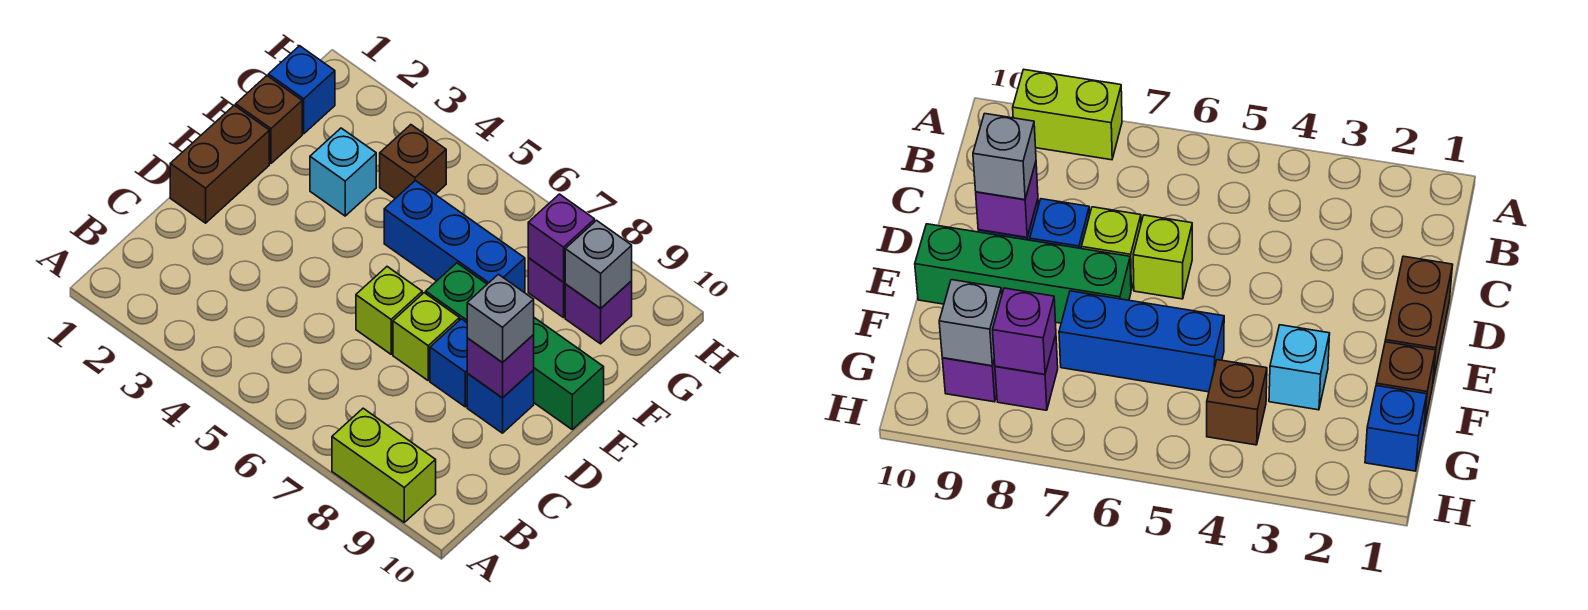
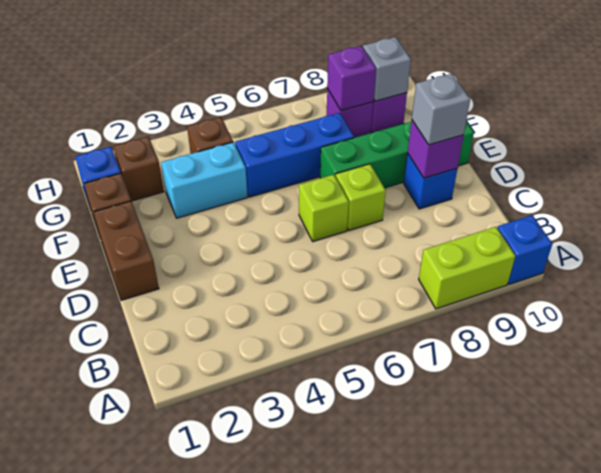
blue brick D8 level 1 -> blue brick A10 level 1
cyan brick F3 level 1 -> cyan brick F3:F4 level 1
none -> brown brick G2 level 1

